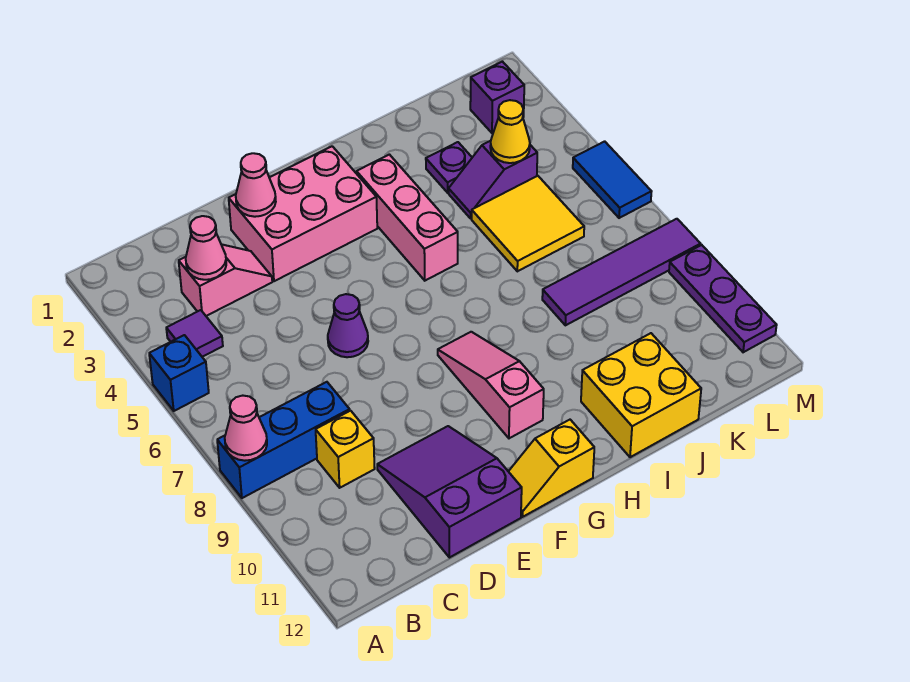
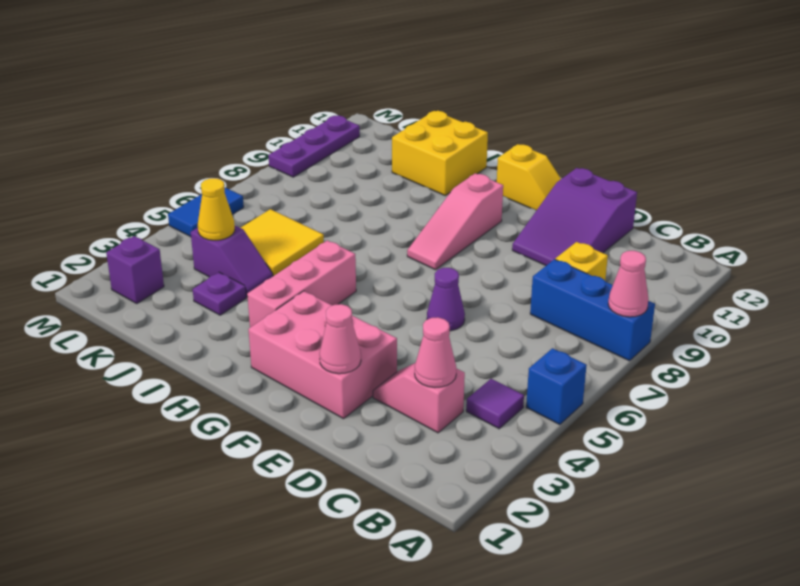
purple tile J8:M8 level 1 -> none

